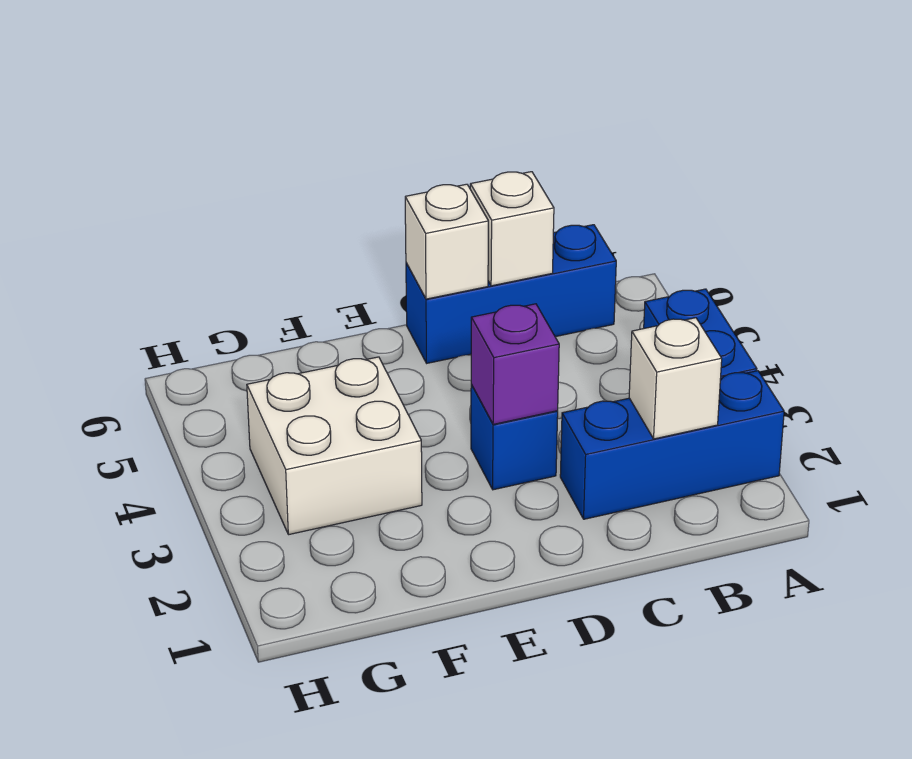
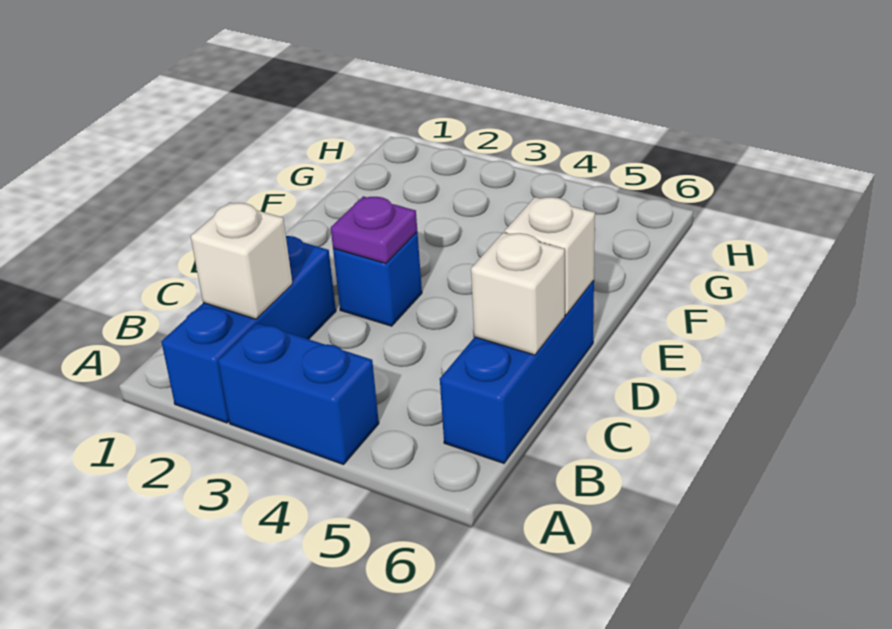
purple brick D3 level 2 -> purple plate D3 level 2
white brick F3:G4 level 1 -> none

